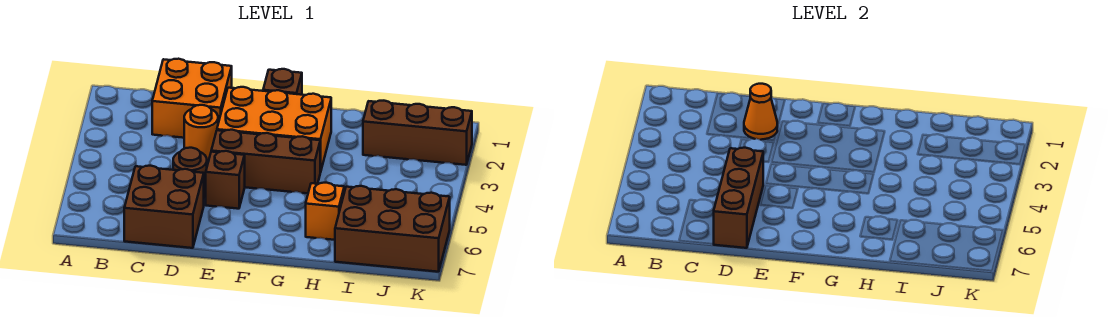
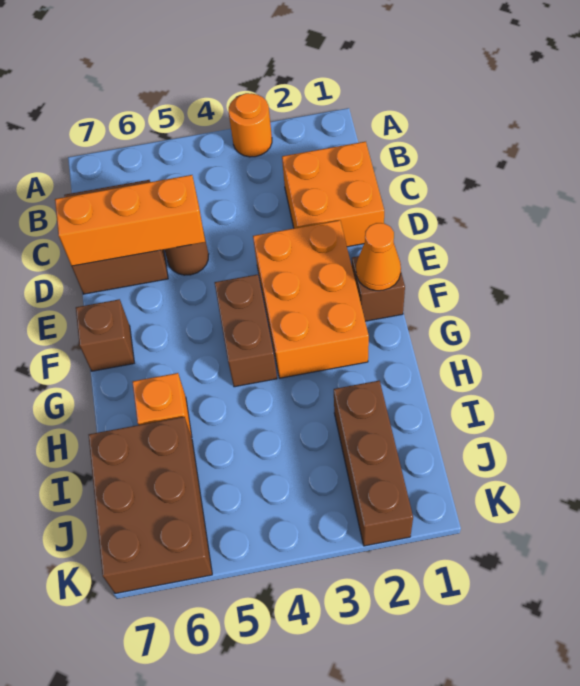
orange cone D2 level 2 -> orange cone F1 level 2
orange round brick D3 level 1 -> orange round brick A3 level 1
brown brick D5:D7 level 2 -> orange brick D5:D7 level 2
brown brick E4:G4 level 1 -> brown brick F4:G4 level 1
brown brick E5 level 1 -> brown brick F7 level 1

